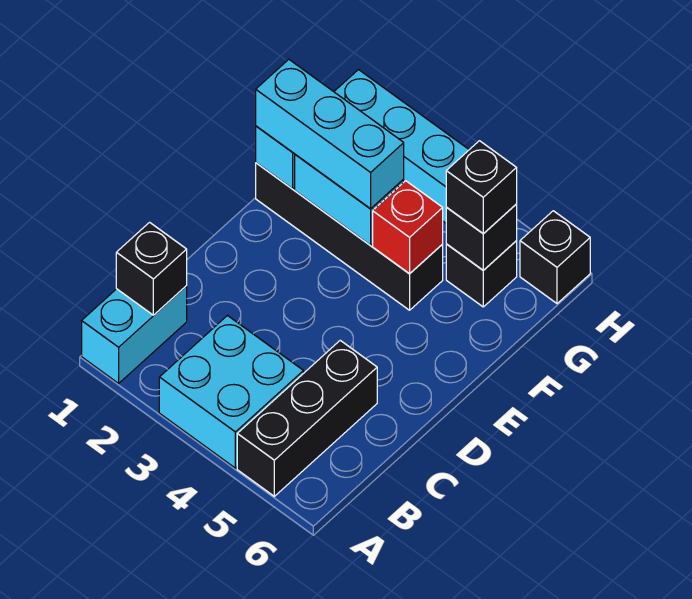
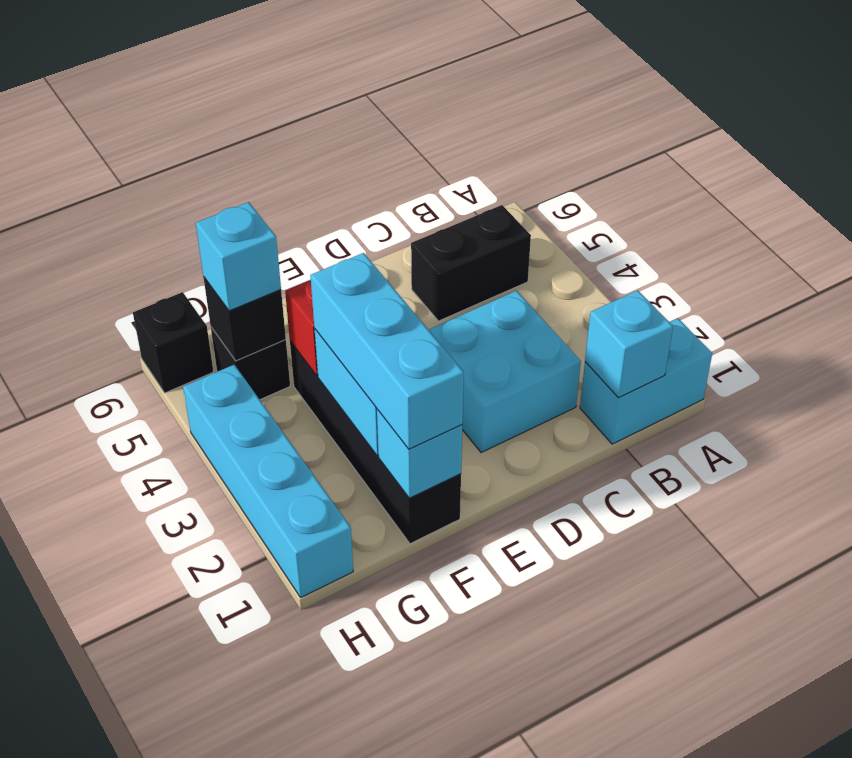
cyan brick A3:B4 level 1 -> cyan brick C2:D3 level 1
black brick A5:C5 level 1 -> black brick B5:C5 level 1
black brick B1 level 2 -> cyan brick B1 level 2
black brick G5 level 3 -> cyan brick G5 level 3

